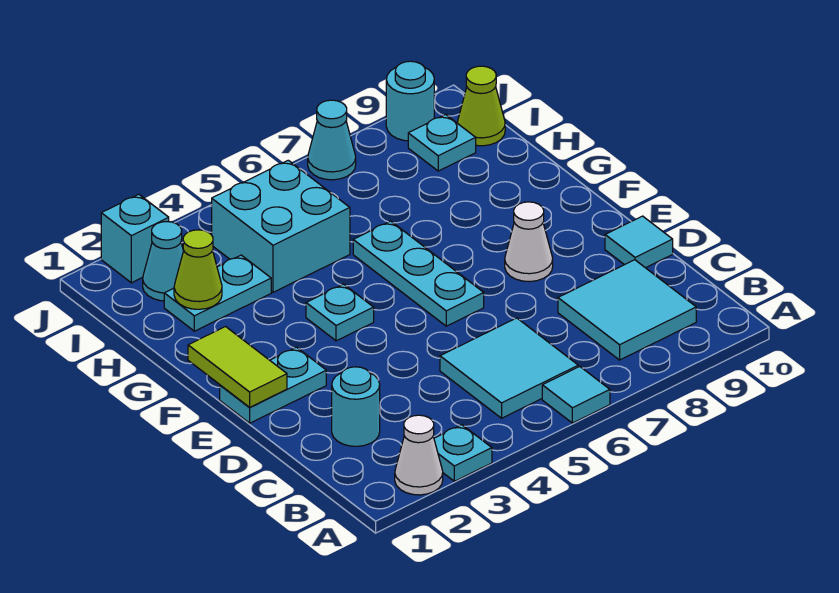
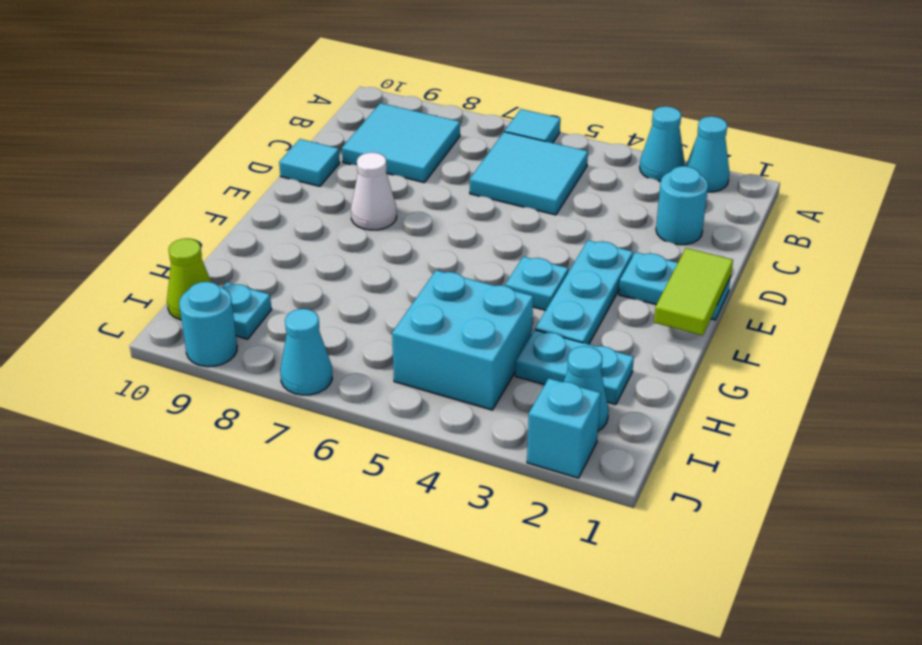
white cone A2 level 1 -> cyan cone A2 level 1
cyan plate A3 level 1 -> cyan cone A3 level 1
cyan plate E6:G6 level 1 -> cyan plate E3:G3 level 1
lime cone H2 level 2 -> none

